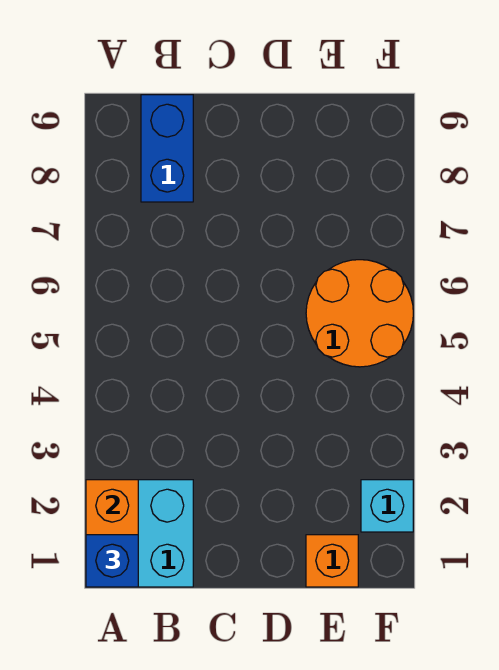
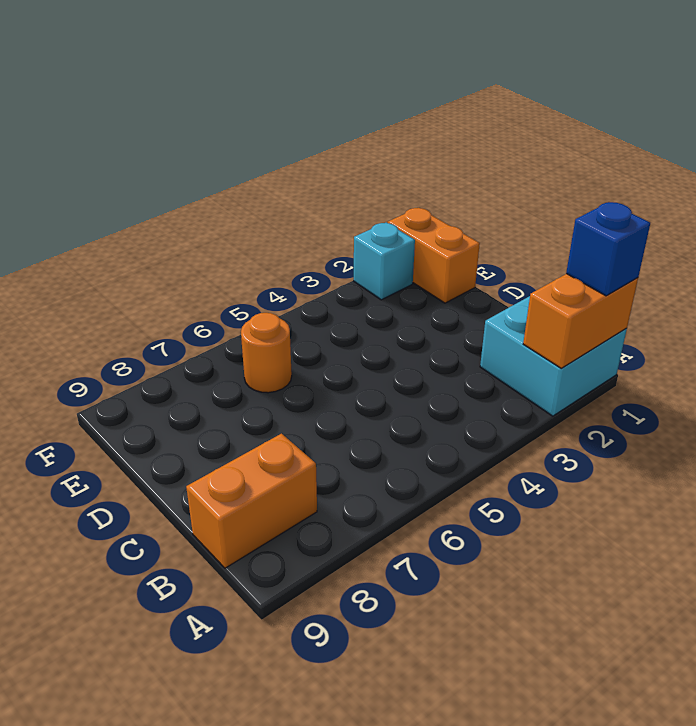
blue brick B8:B9 level 1 -> orange brick B8:B9 level 1
orange brick E1 level 1 -> orange brick E1:F1 level 1
orange round brick E5:F6 level 1 -> orange round brick E6 level 1

